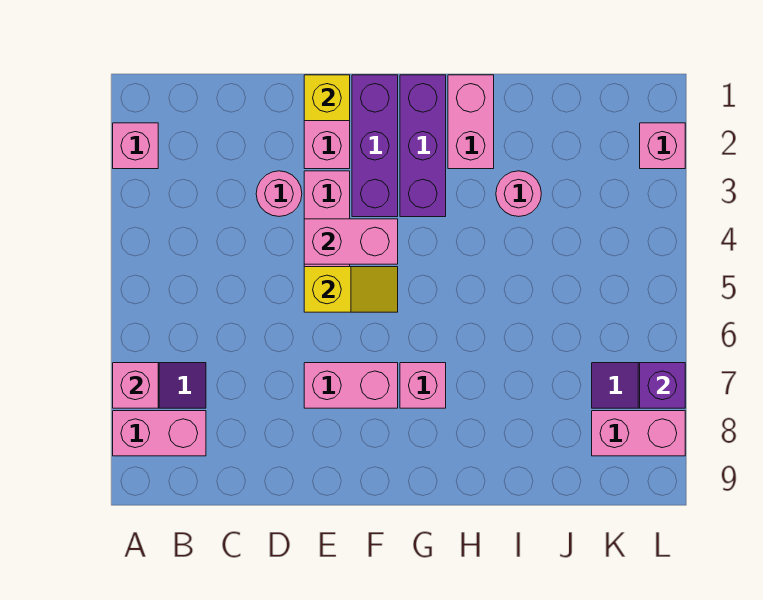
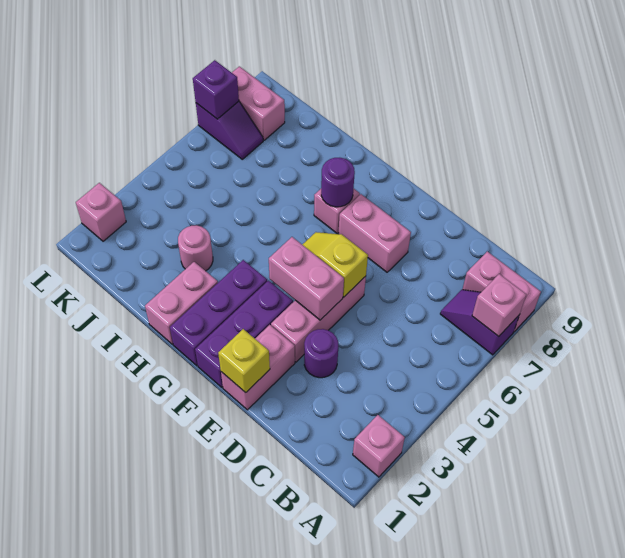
pink round brick D3 level 1 -> purple round brick D3 level 1
none -> purple round brick G7 level 2

